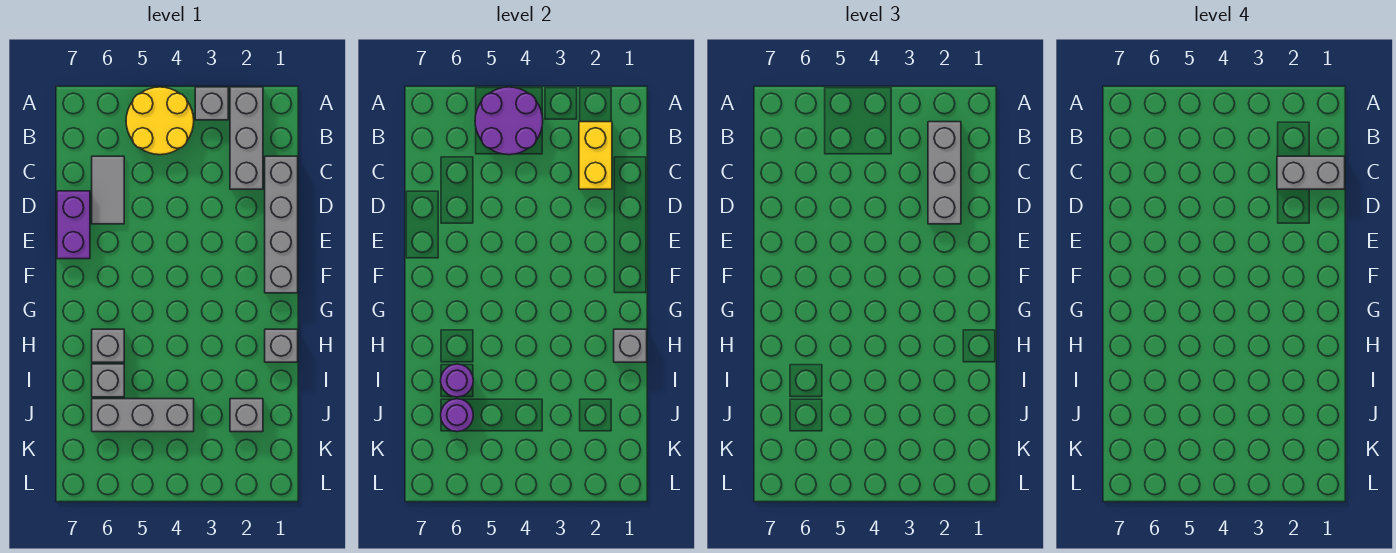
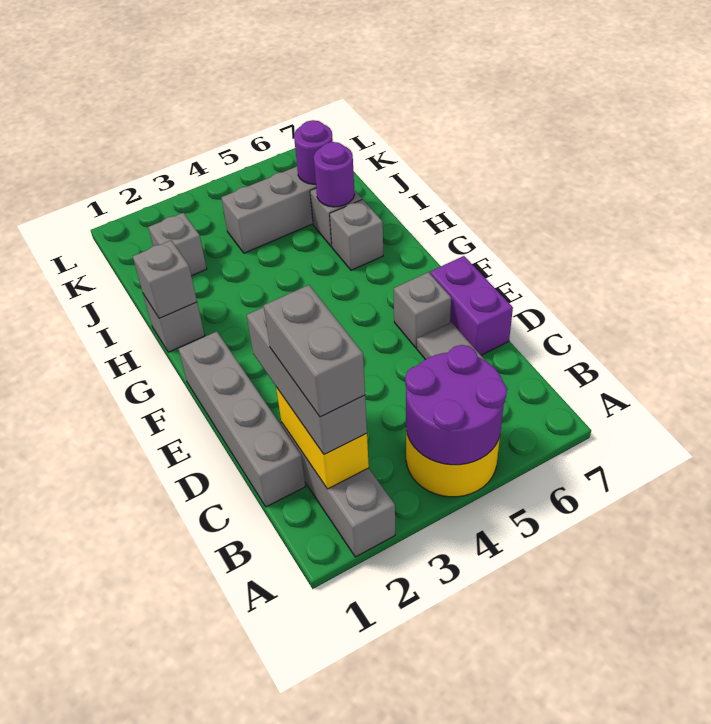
grey brick A3 level 1 -> grey brick E6 level 1
grey brick C1:C2 level 4 -> grey brick B2:C2 level 4

